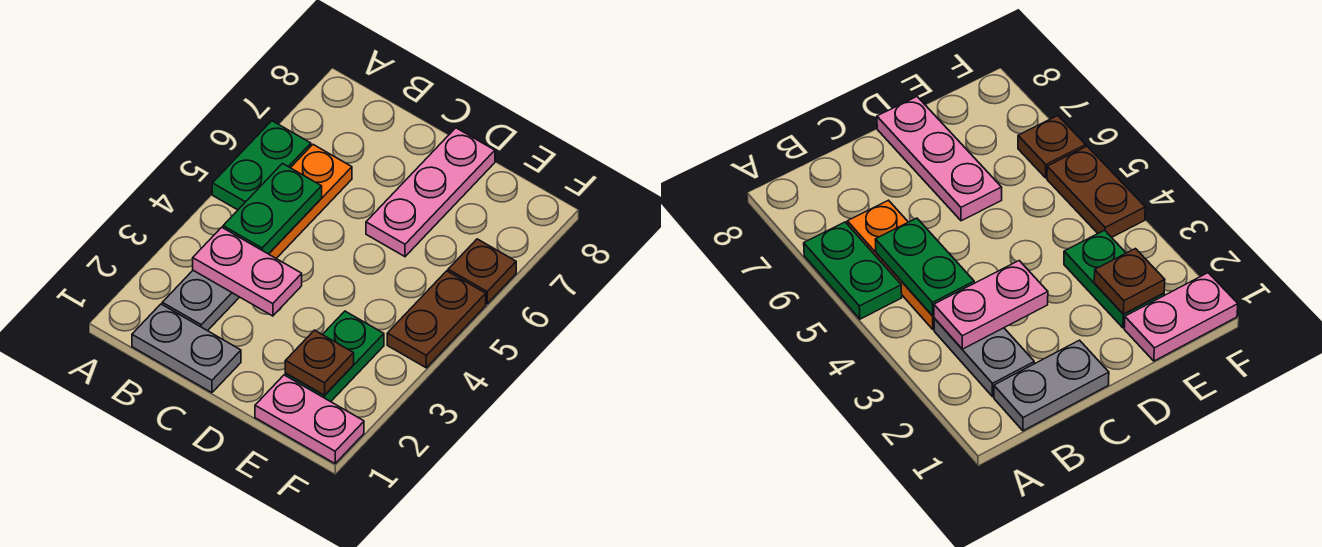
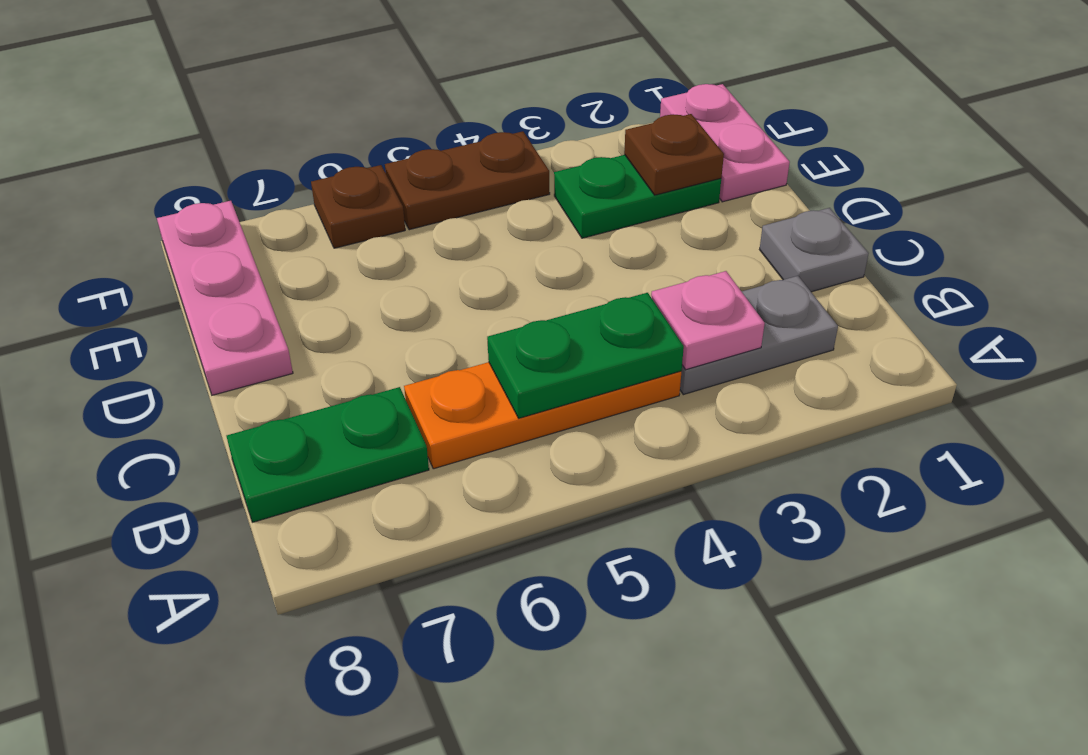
green plate A5:A6 level 1 -> green plate B7:B8 level 1
grey plate B1:C1 level 1 -> grey plate C1 level 1
pink plate B3:C3 level 2 -> pink plate B3 level 2
pink plate D6:D8 level 1 -> pink plate D8:F8 level 1

